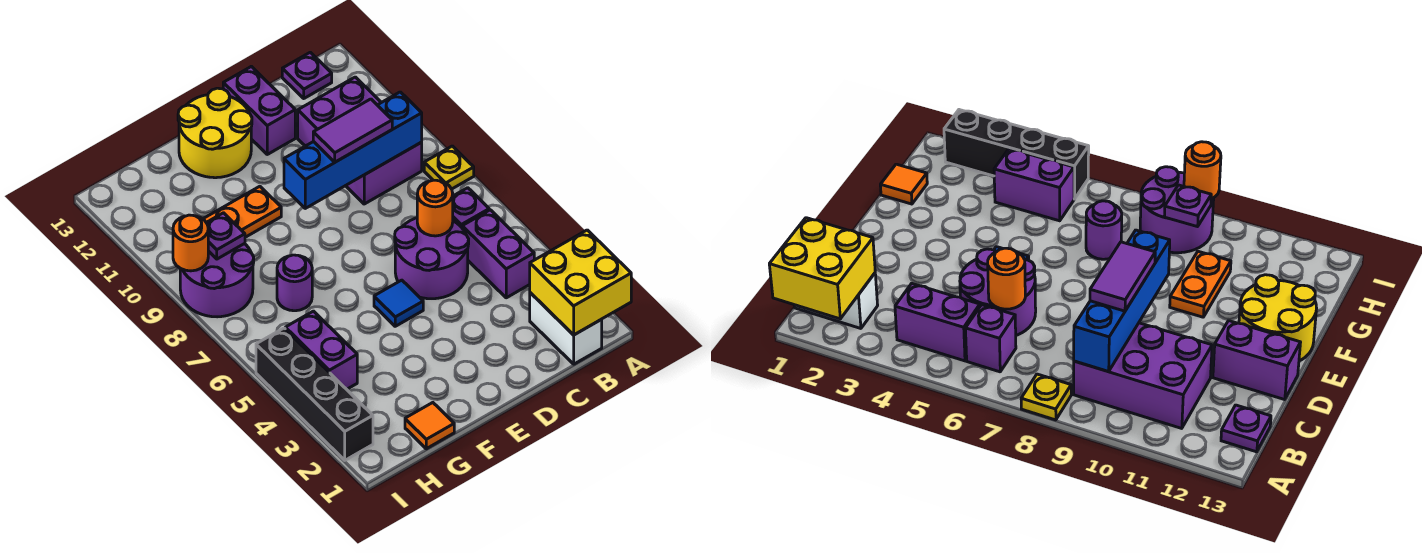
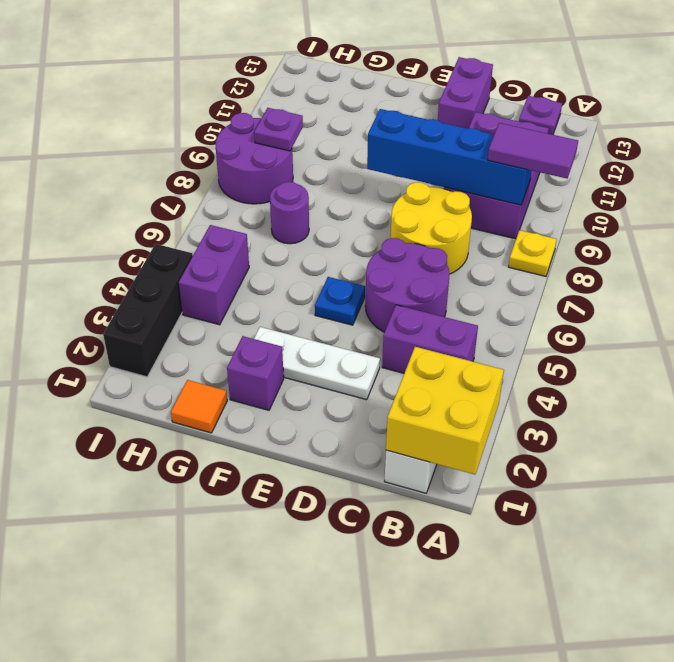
purple brick B4:B5 level 1 -> purple brick B4:C4 level 1
purple brick B6 level 1 -> purple brick F2 level 1
orange round brick C6 level 2 -> none
purple tile C9:D9 level 3 -> purple tile A9:B9 level 3
none -> white plate D3:F3 level 1
blue tile E5 level 1 -> blue plate E5 level 1
yellow round brick E12:F13 level 1 -> yellow round brick C7:D8 level 1
orange plate F10:G10 level 1 -> none
black brick I2:I5 level 1 -> black brick I2:I4 level 1
orange round brick I9 level 2 -> none

